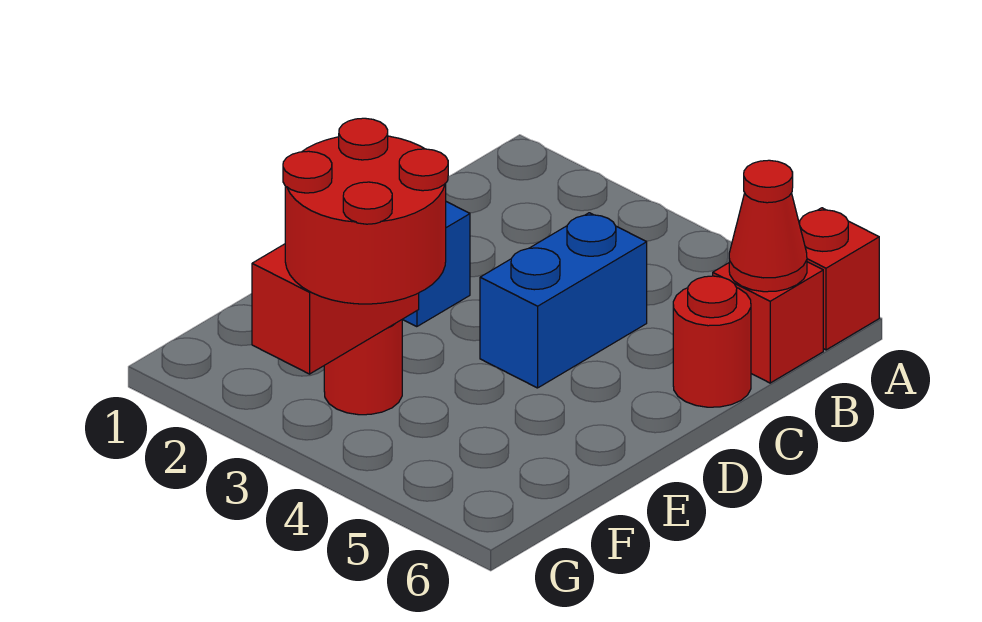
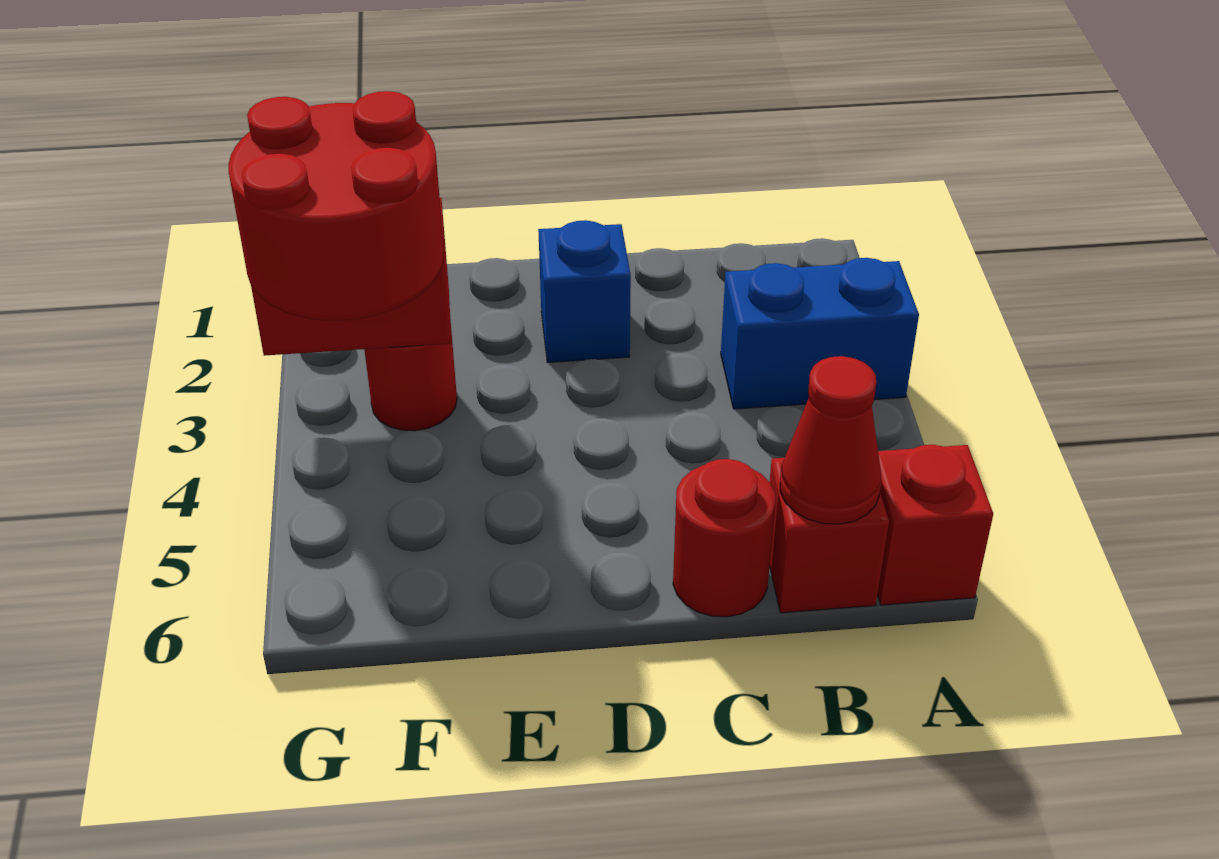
blue brick C4:D4 level 1 -> blue brick A3:B3 level 1

